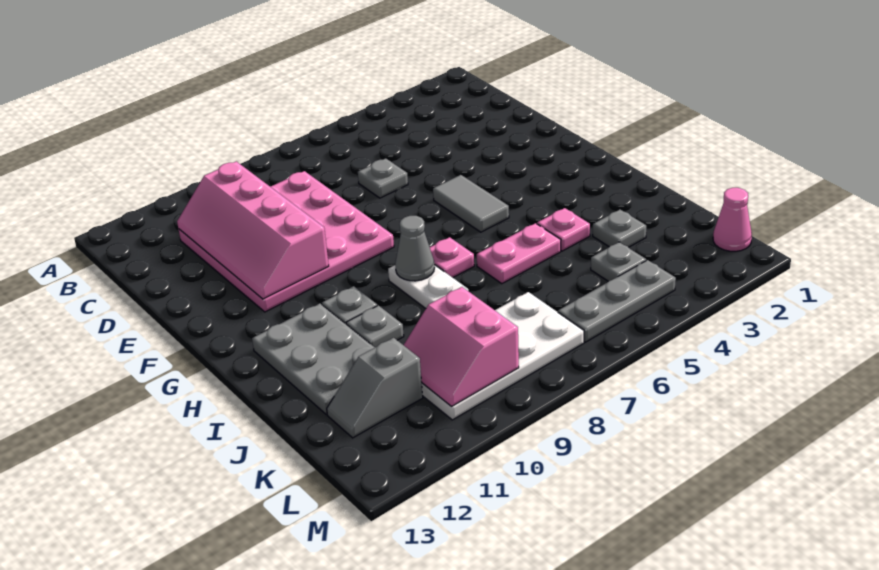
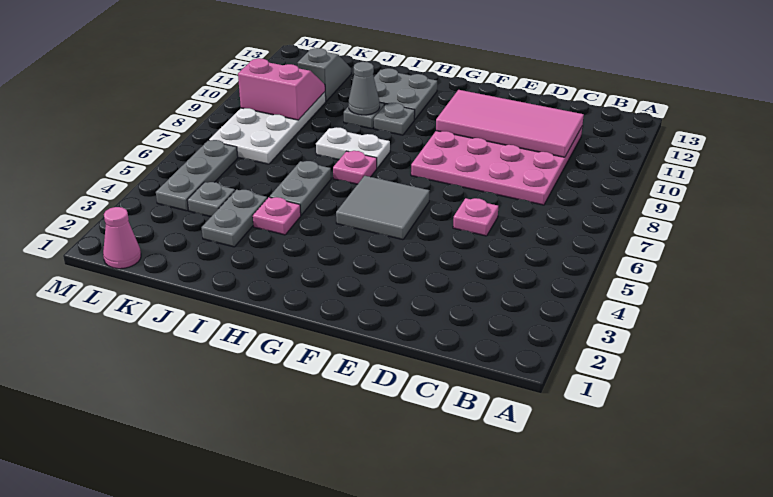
pink slope C10:F11 level 2 top 10 -> pink tile C10:F11 level 2
grey plate D6 level 1 -> pink plate D6 level 1
grey tile F5:G5 level 1 -> grey tile F5:G6 level 1
grey cone H8 level 2 -> grey cone I10 level 2
grey plate H11:J12 level 1 -> grey plate H11:I12 level 1
pink plate I5:I6 level 1 -> grey plate I5:I6 level 1
grey plate J3 level 1 -> grey plate J3:J4 level 1

